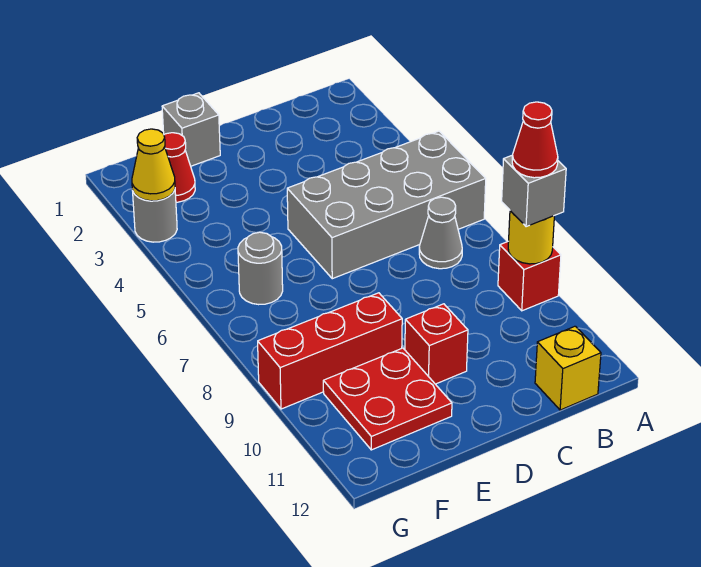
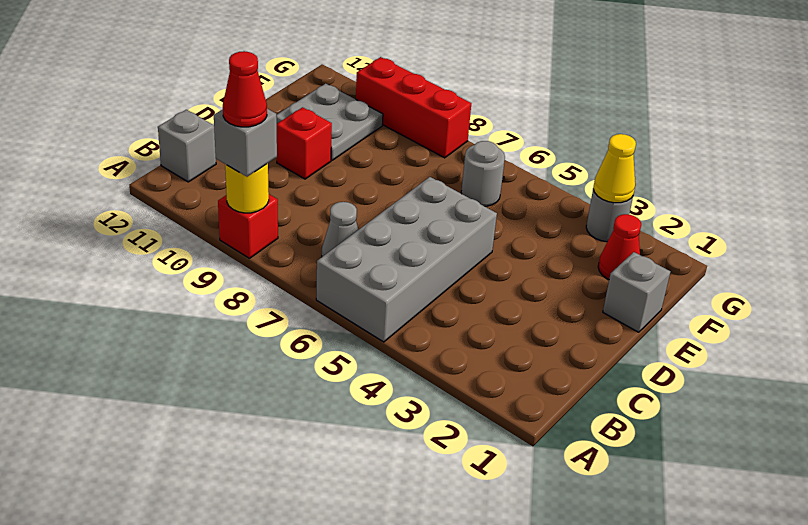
yellow brick B12 level 1 -> grey brick B12 level 1
red brick E9:G9 level 1 -> red brick G8:G10 level 1
red plate E10:F11 level 1 -> grey plate E10:F11 level 1

